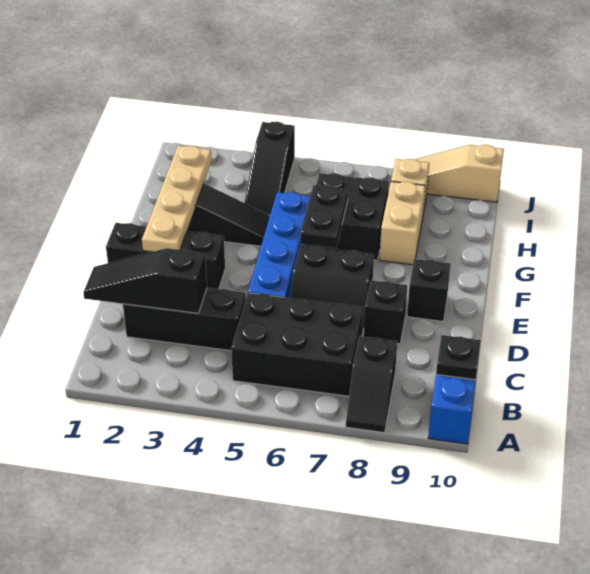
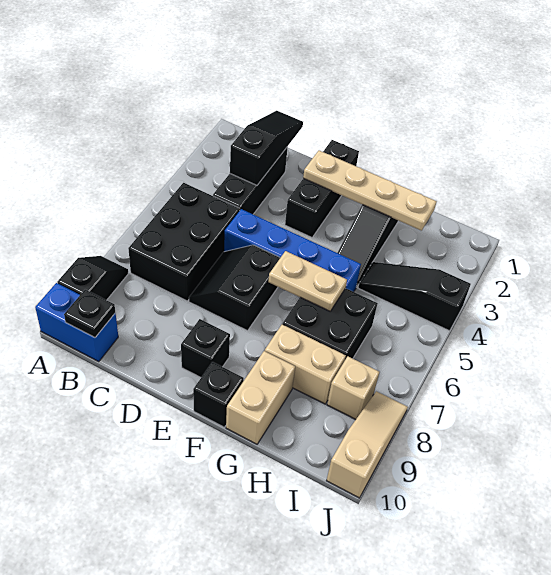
black slope A8:B8 level 1 top B -> black slope A8:A9 level 1 top 9
black brick D8 level 1 -> black brick F10 level 1
black plate F6:G6 level 2 -> tan plate F6:G6 level 2
none -> tan brick G9:G10 level 1

